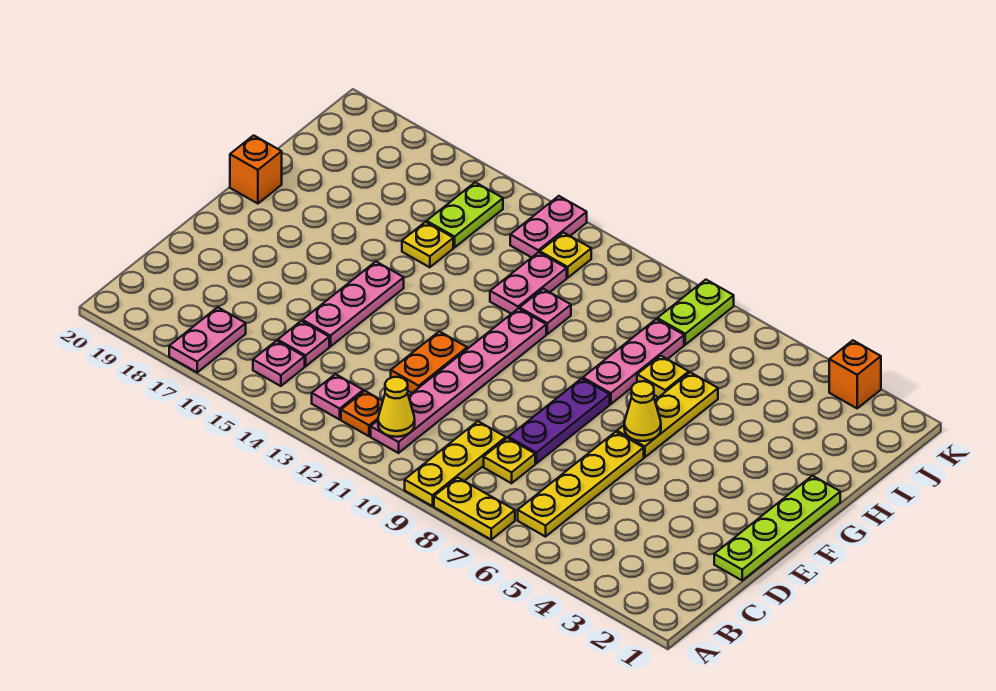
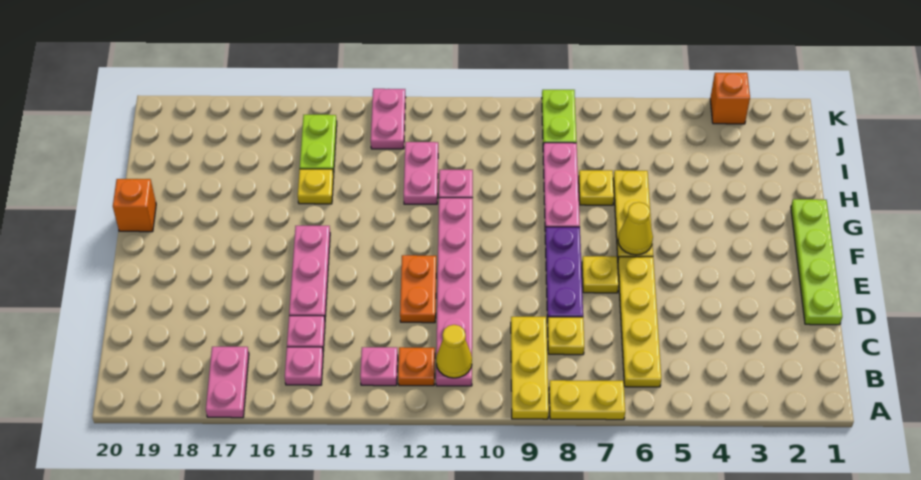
yellow plate J12 level 1 -> yellow plate E7 level 1

